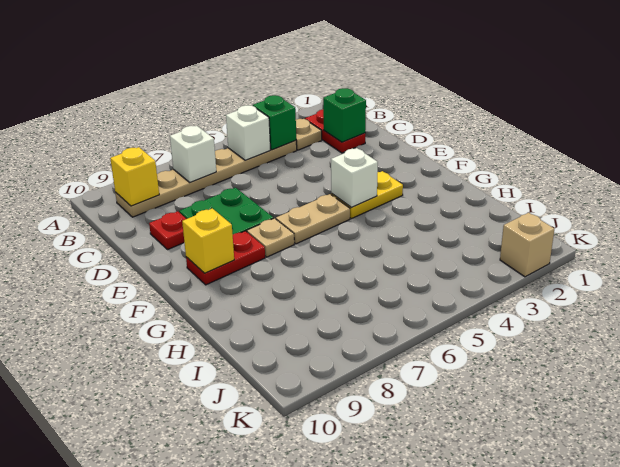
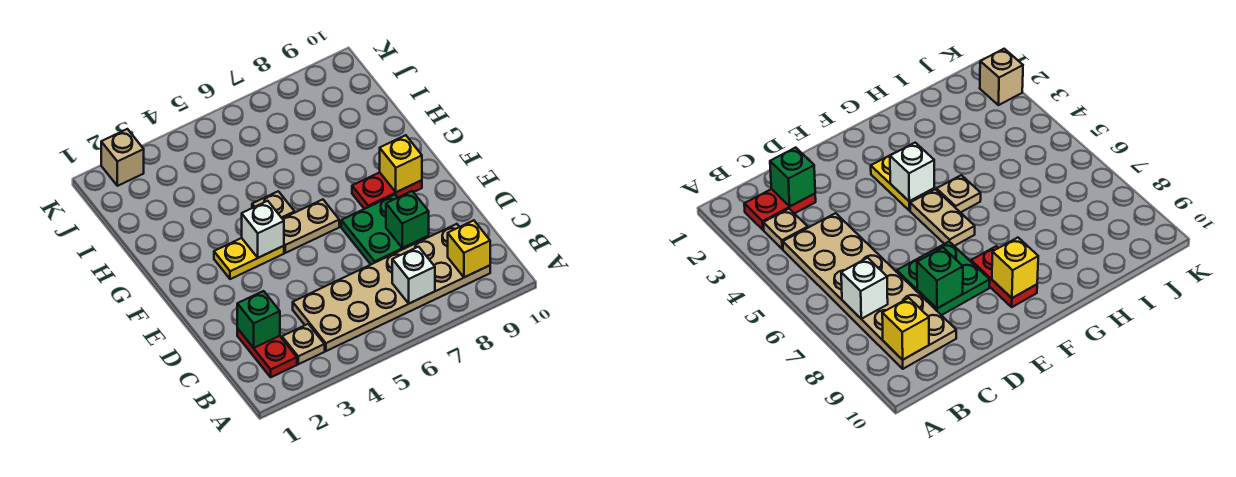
tan plate B4:B9 level 1 -> tan plate B4:C9 level 1
green brick B4 level 2 -> green brick D8 level 2
white brick B5 level 2 -> none
red plate D9 level 1 -> none
tan plate F7 level 1 -> tan plate G5 level 1

